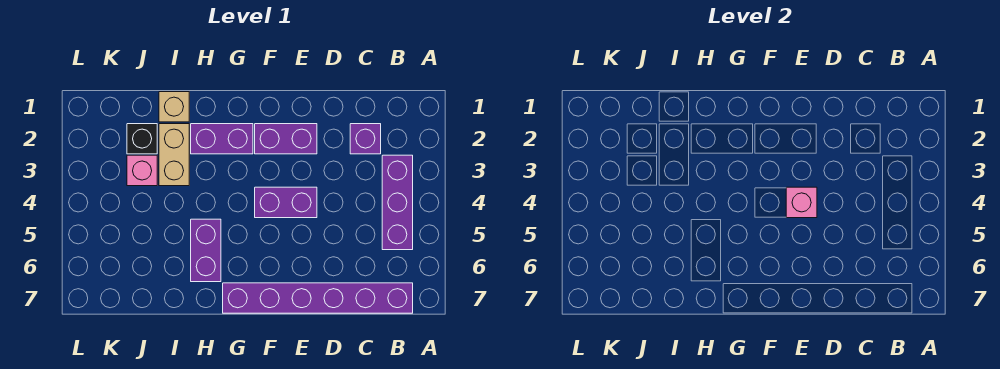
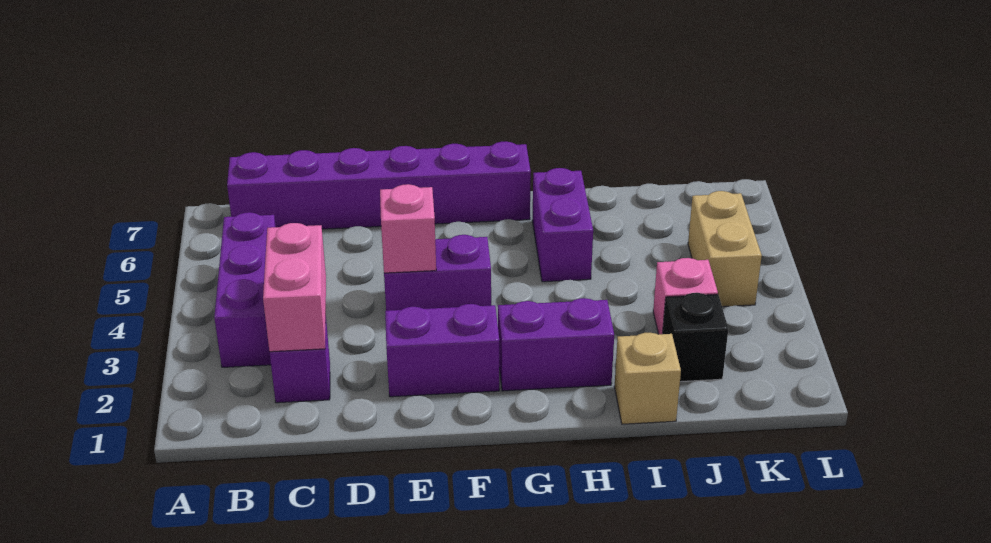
none -> pink brick C2:C3 level 2
tan brick I2:I3 level 1 -> tan brick K4:K5 level 1

